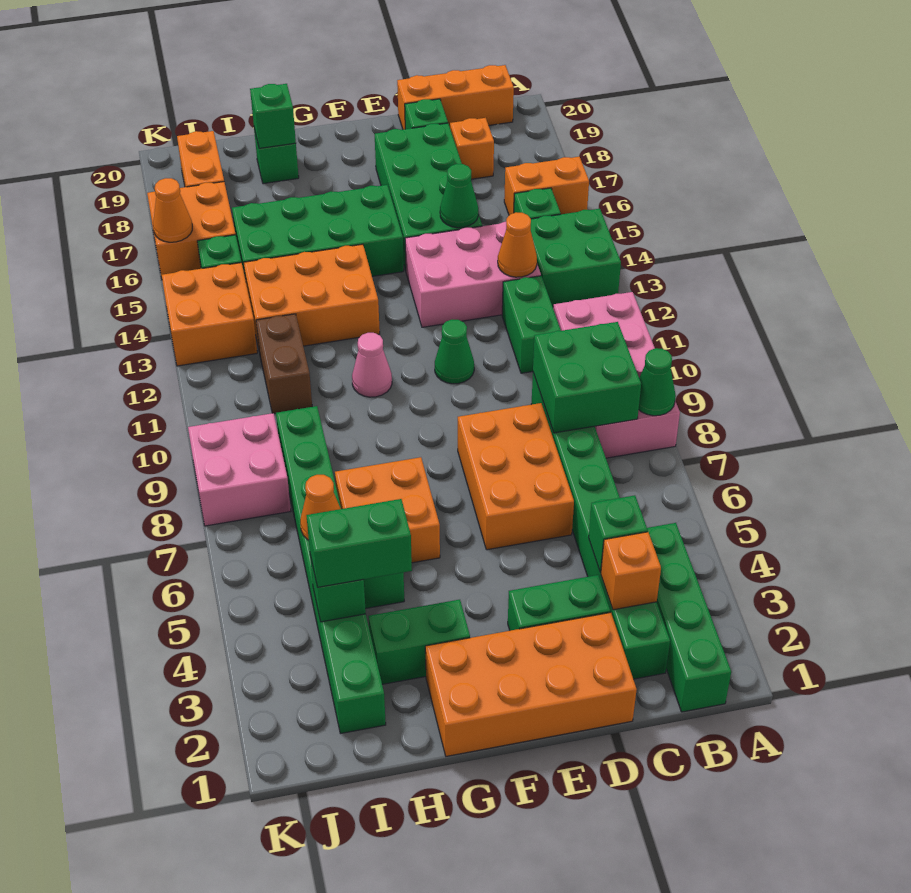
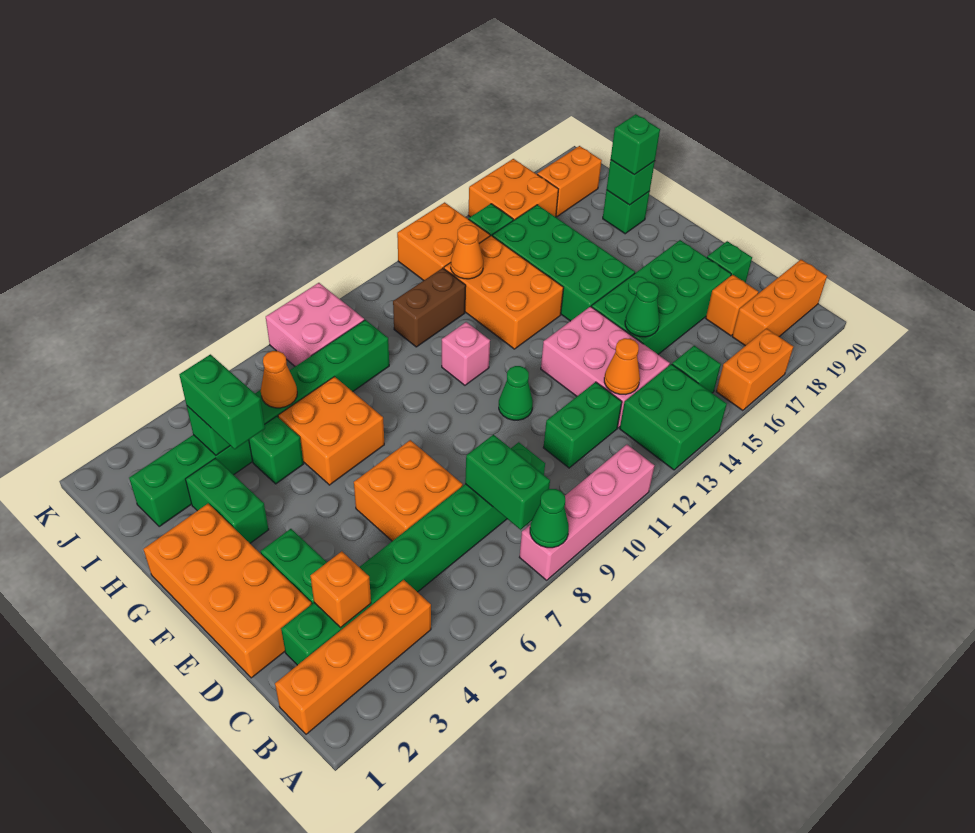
pink brick A8:B11 level 1 -> pink brick A8:A11 level 1
orange brick A16:B16 level 1 -> orange brick A16:A17 level 1
green brick B1:B4 level 1 -> orange brick B1:B4 level 1
green brick B8:C9 level 2 -> green brick B8:C8 level 2
orange brick B20:D20 level 1 -> orange brick B18:B20 level 1
green brick C4 level 2 -> green brick H19 level 3
orange brick D6:E8 level 1 -> orange brick D6:E7 level 1
pink cone G11 level 1 -> pink brick G11 level 1
orange cone K16 level 2 -> orange cone I13 level 2

